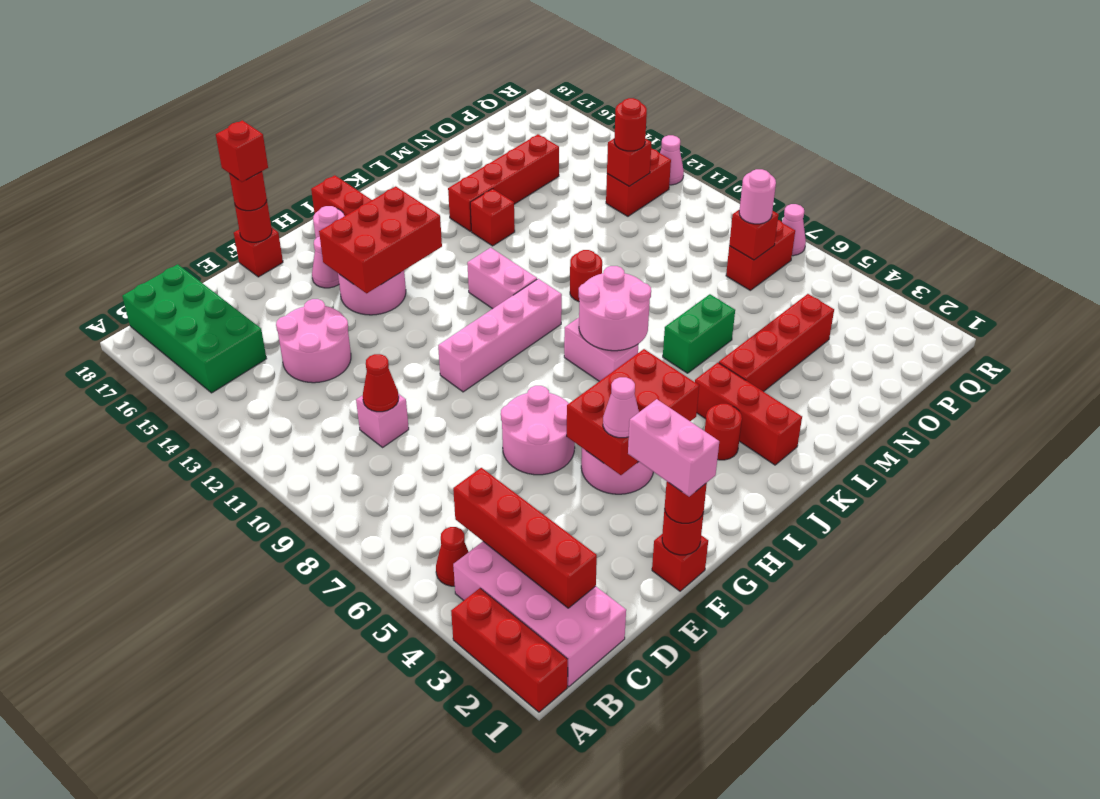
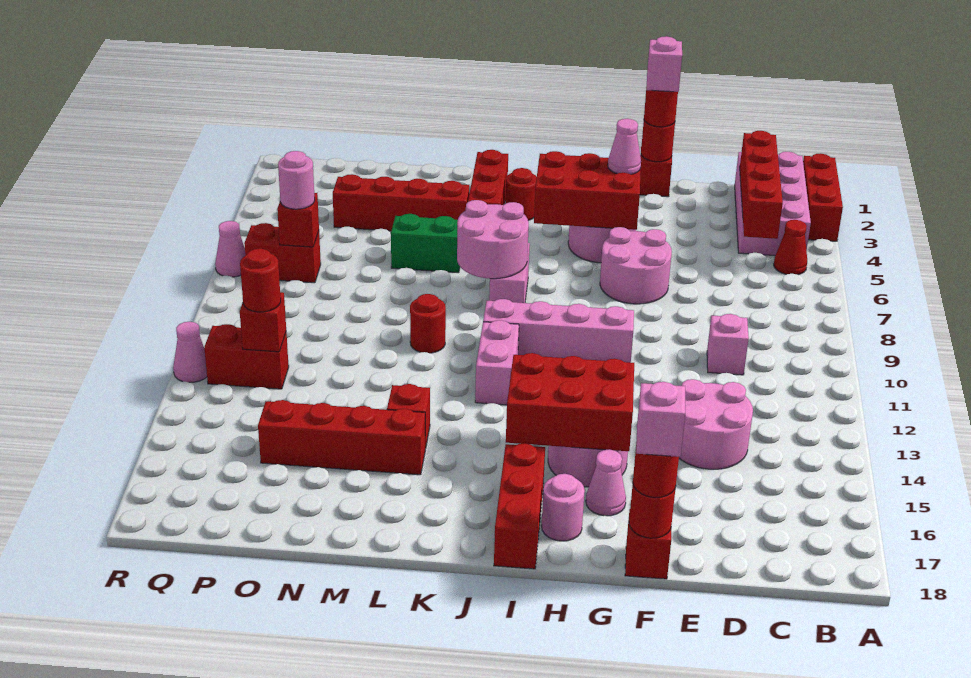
green brick B15:C18 level 1 -> none
red cone D10 level 2 -> none
pink brick F1:F2 level 4 -> pink brick F1 level 4
red brick F18 level 4 -> pink brick F18 level 4

